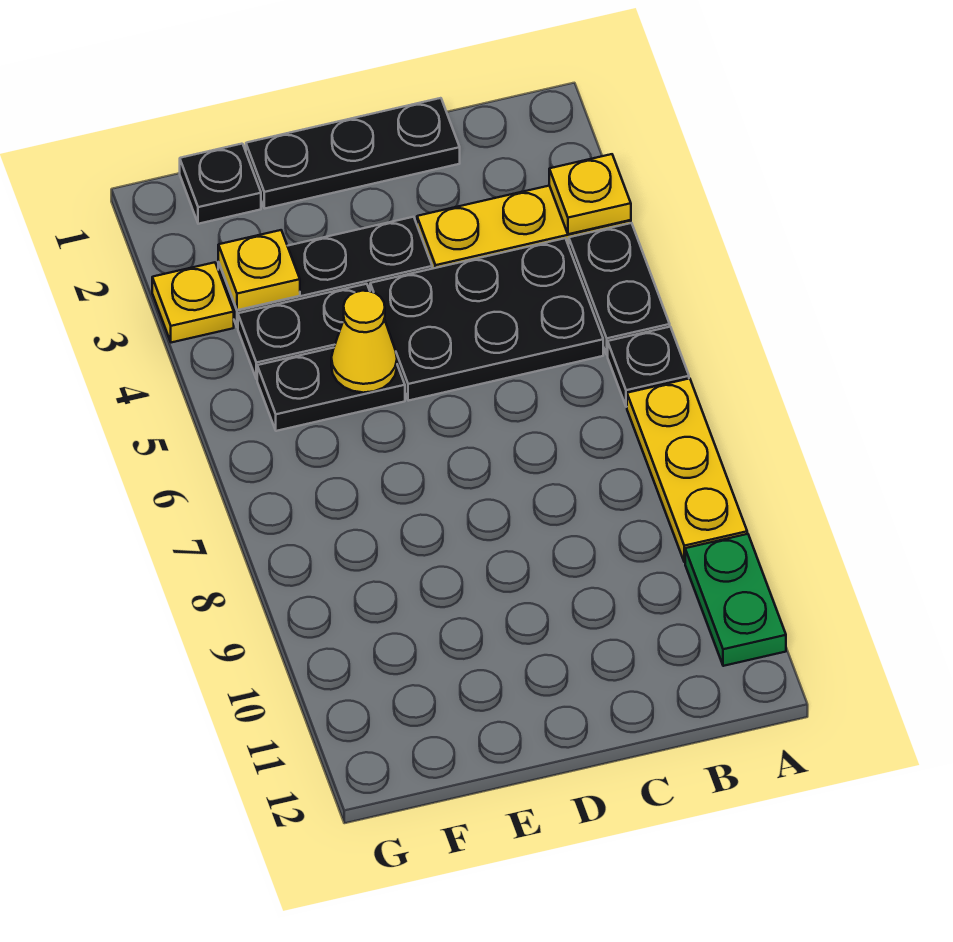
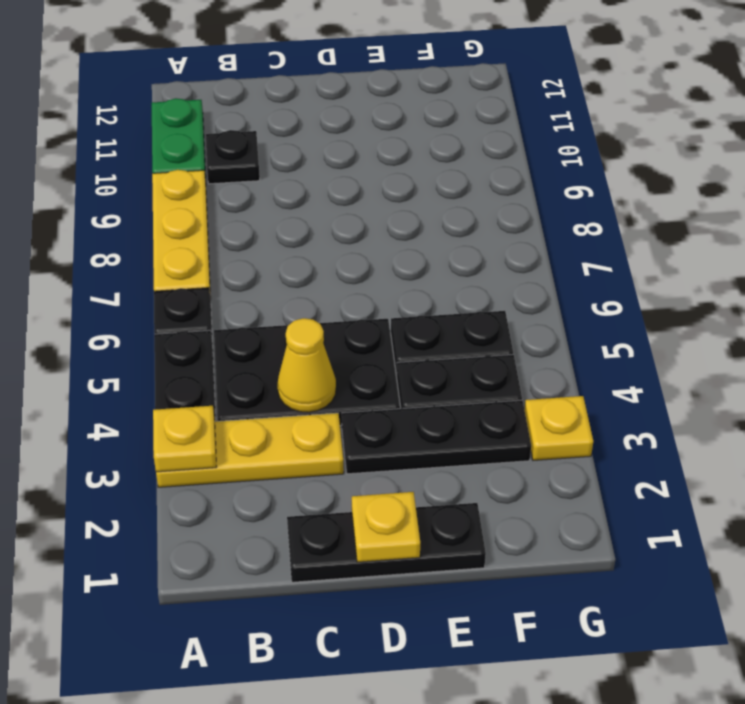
yellow cone E5 level 2 -> yellow cone C4 level 2
black plate F1 level 1 -> black plate B10 level 1
yellow plate F3 level 2 -> yellow plate D1 level 2

